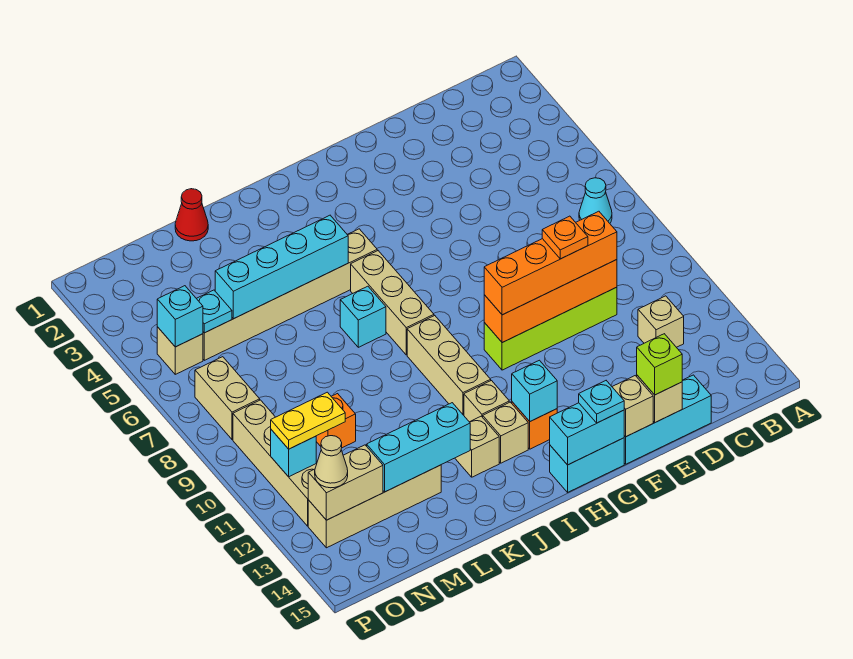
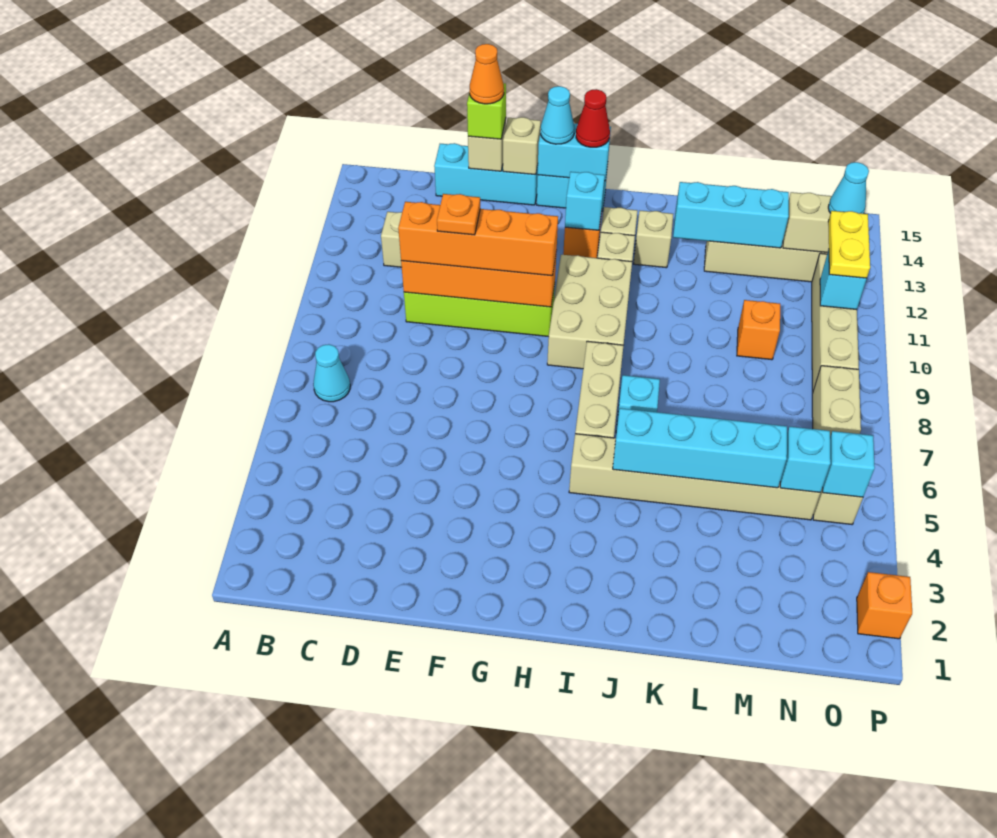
none -> orange cone E15 level 4
cyan plate G15 level 3 -> cyan cone G15 level 3
tan brick I9:I11 level 1 -> tan brick H9:I11 level 1
red cone L1 level 1 -> red cone H15 level 3
cyan plate N5 level 2 -> cyan brick N5 level 2
yellow plate N11:O11 level 3 -> yellow plate O11:O12 level 3
tan cone O13 level 3 -> cyan cone O13 level 3
none -> orange brick P2 level 1

